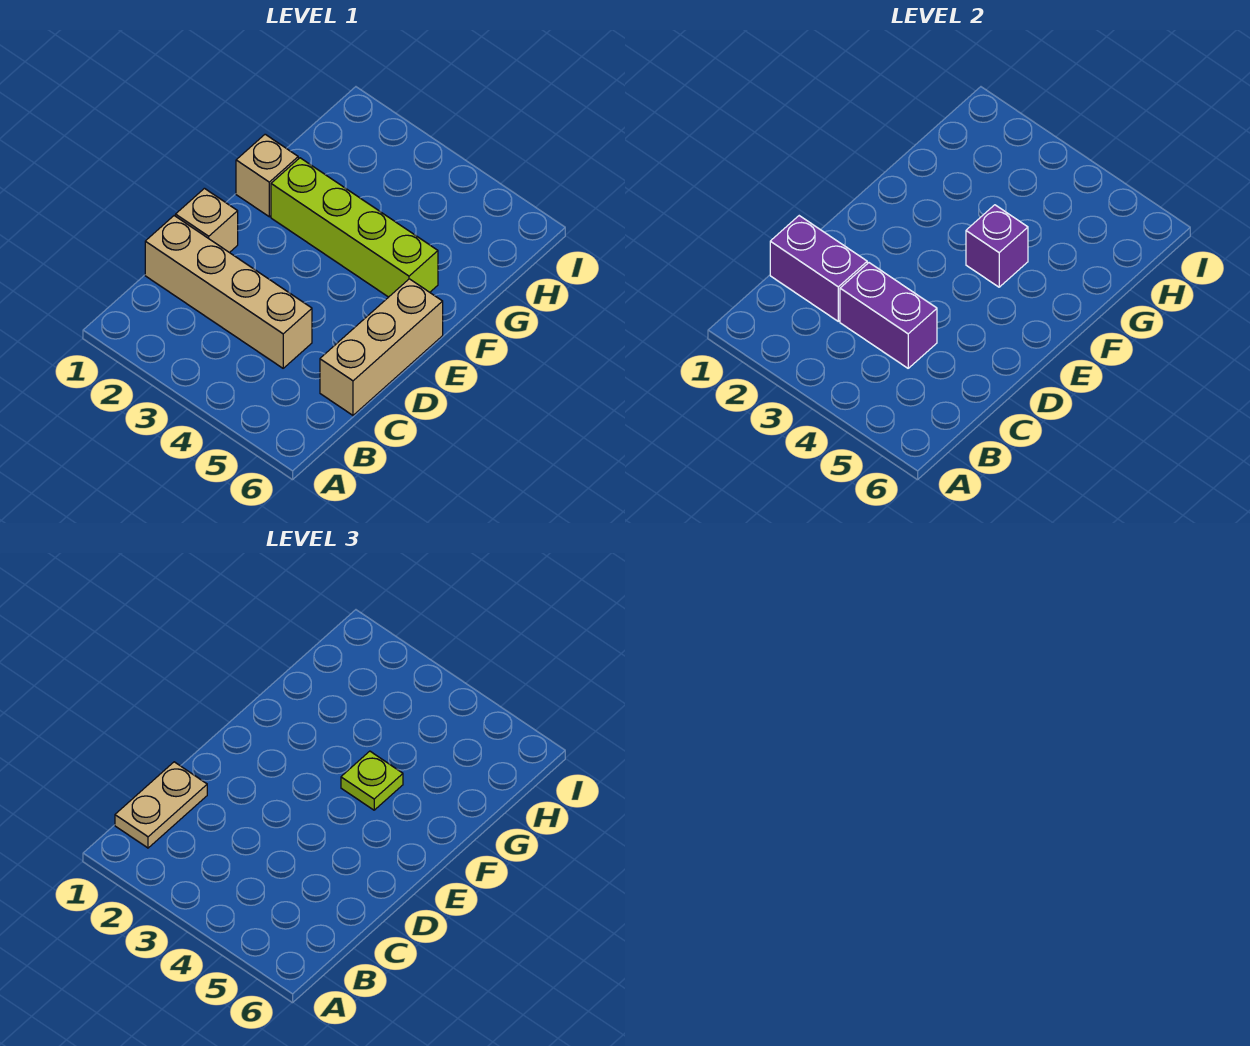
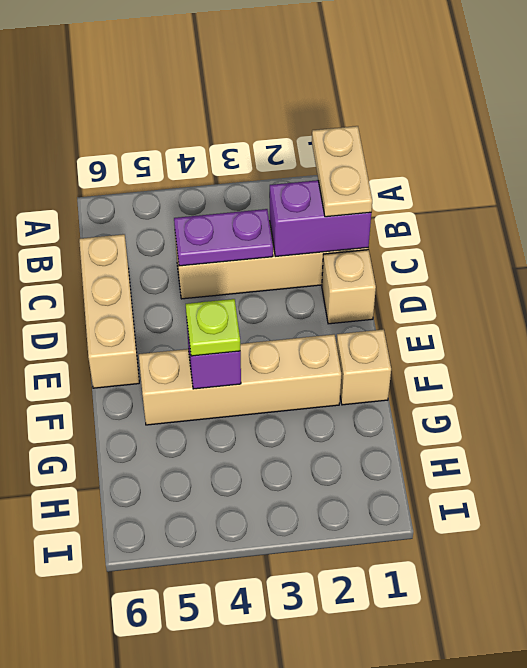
purple brick C3:C4 level 2 -> purple plate C3:C4 level 2
lime brick F2:F5 level 1 -> tan brick F2:F5 level 1

